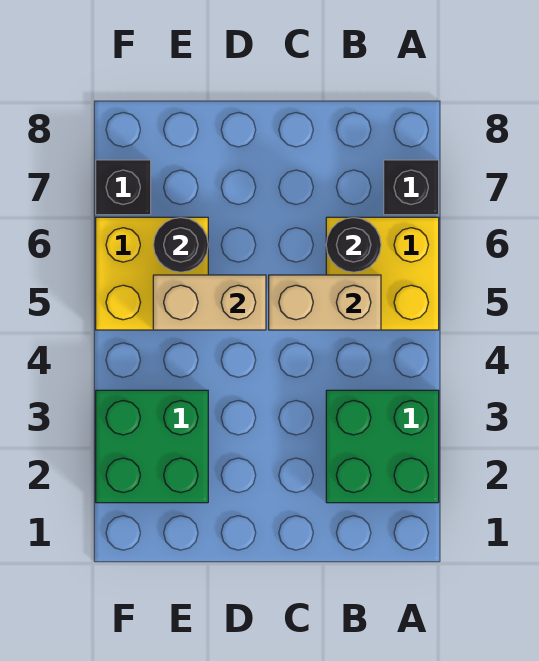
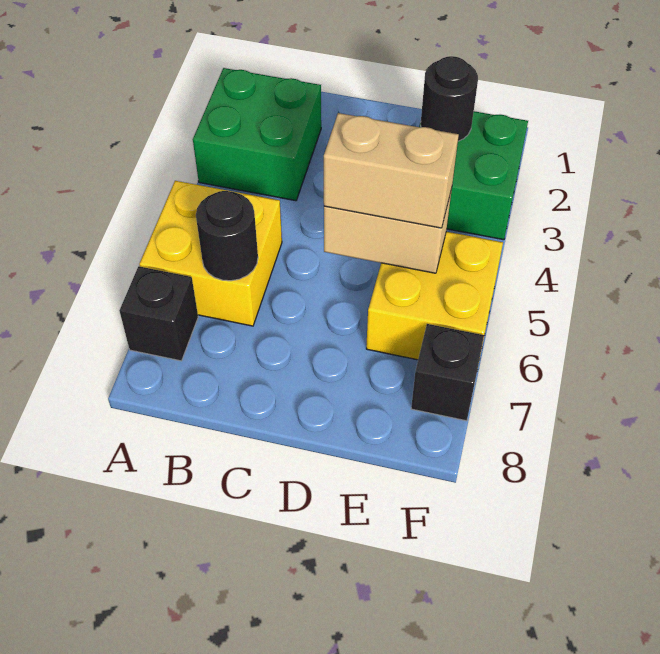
tan brick B5:C5 level 2 -> tan brick D5:E5 level 3
black round brick E6 level 2 -> black round brick E2 level 2

